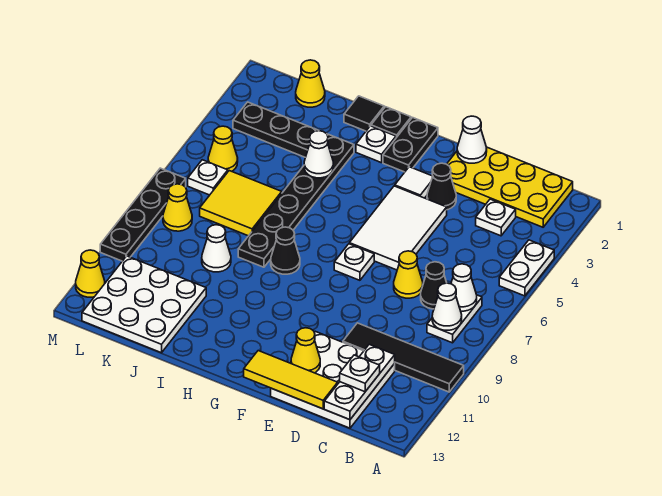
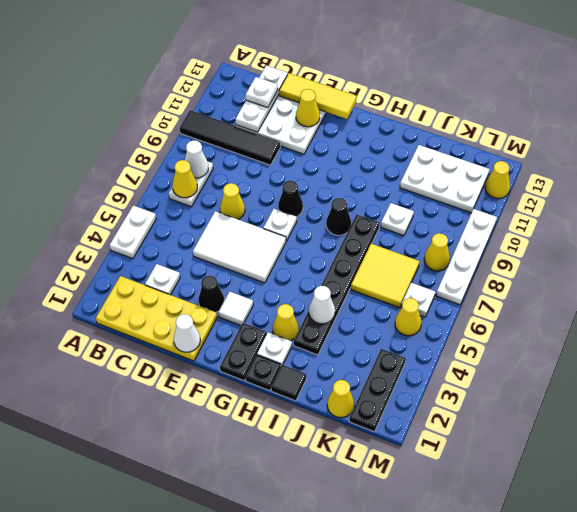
white cone B7 level 2 -> yellow cone B7 level 2
black cone C7 level 1 -> black cone F8 level 1
white tile E4:F6 level 1 -> white tile D5:F6 level 1
none -> yellow cone H3 level 1
black plate J3:L3 level 1 -> black plate L1:L3 level 1
white cone J9 level 1 -> white plate J9 level 1
white plate J11:L13 level 1 -> white plate J11:L12 level 1
black plate M7:M10 level 1 -> white plate M7:M10 level 1

